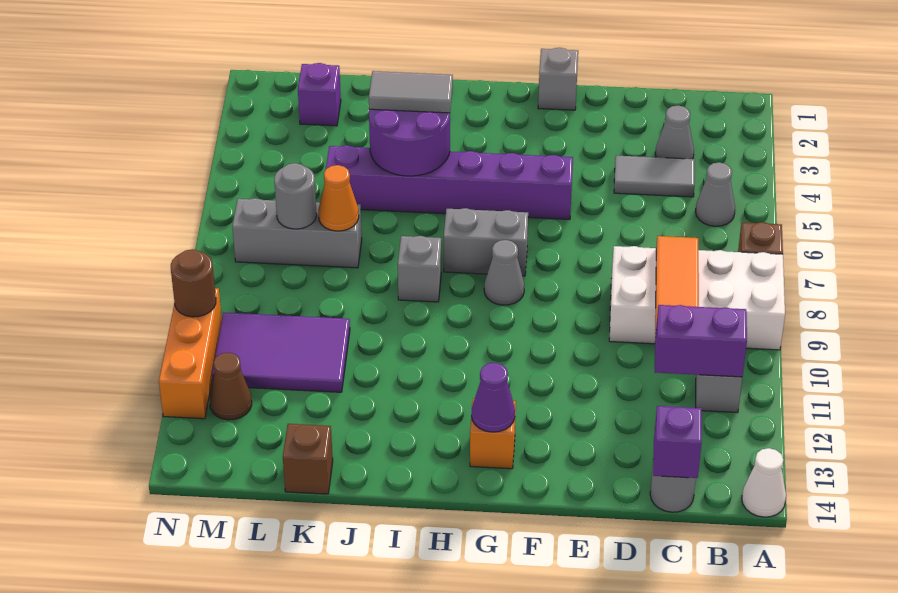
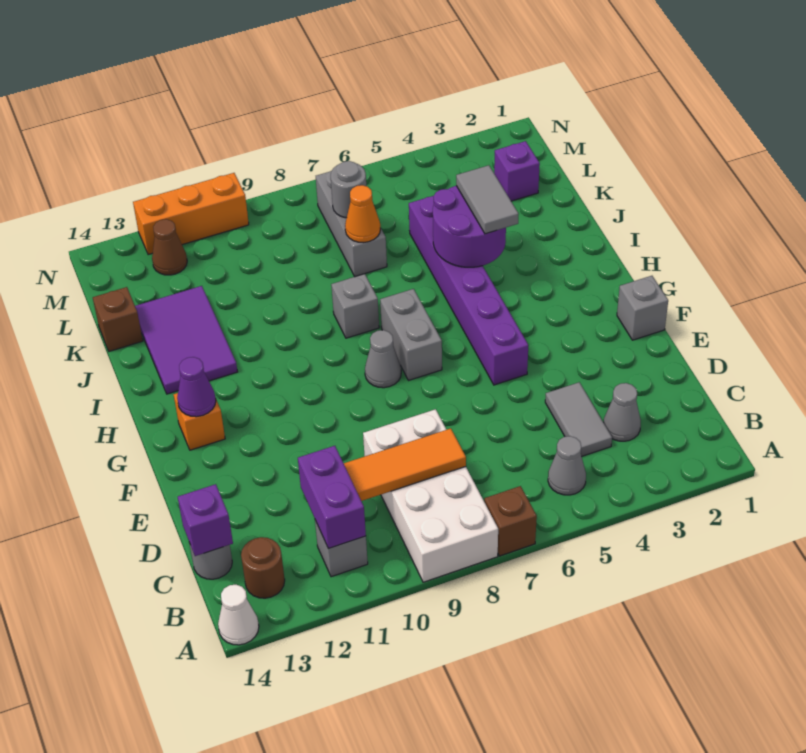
purple tile K10:M11 level 1 -> purple tile I12:K13 level 1
brown round brick N10 level 2 -> brown round brick B13 level 1

